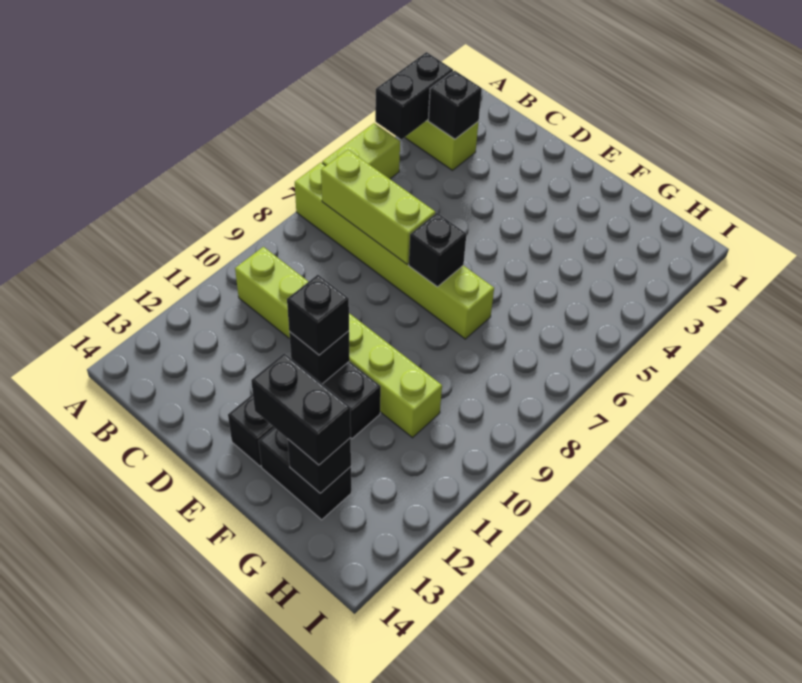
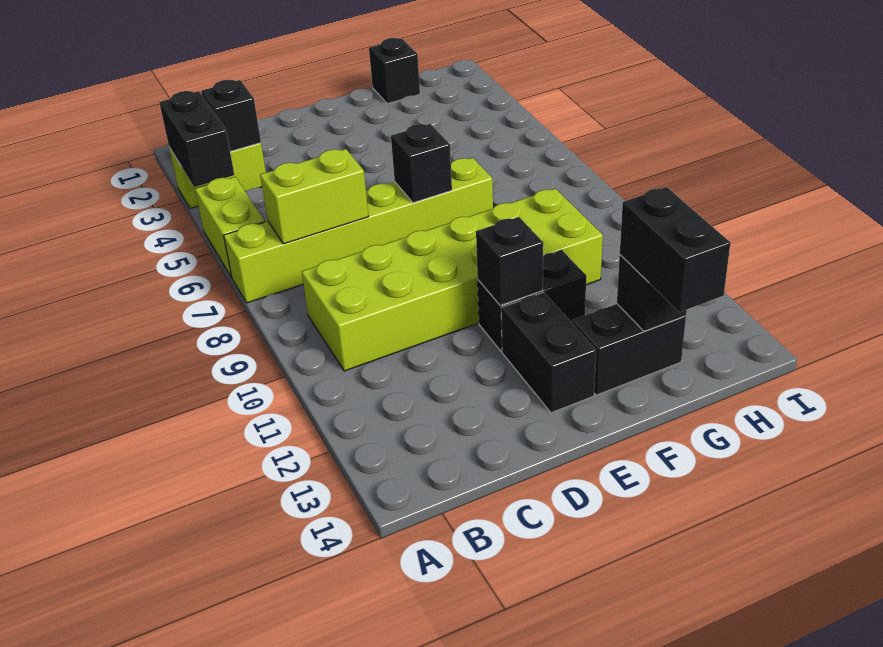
lime brick B7:D7 level 2 -> lime brick B7:C7 level 2
lime brick B10:G10 level 1 -> lime brick B9:G10 level 1
black brick E11 level 3 -> black brick G1 level 1
black brick F13:G13 level 3 -> black brick G13:G14 level 3

